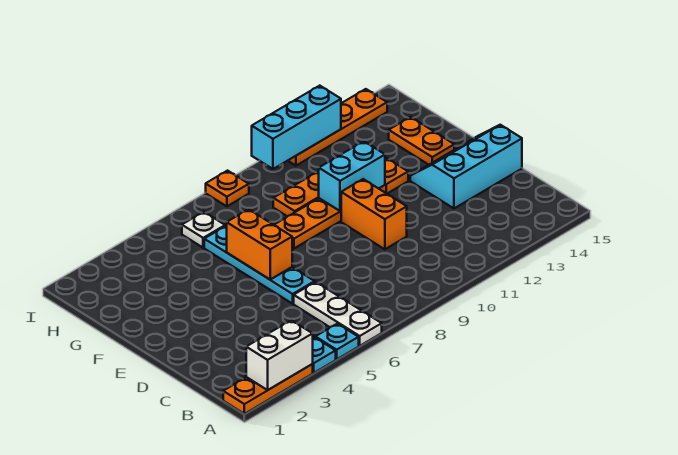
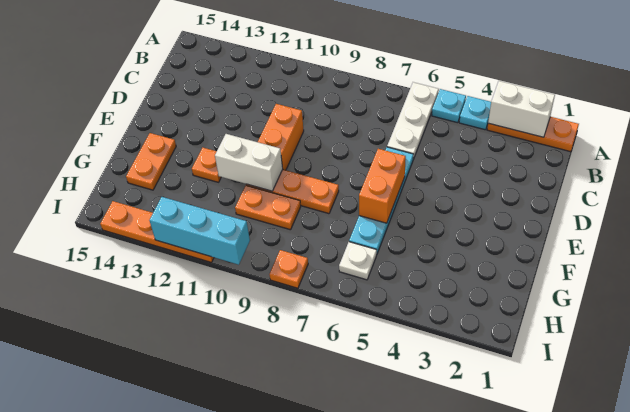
cyan slope D13:E15 level 1 top D -> none
cyan brick F10:F11 level 2 -> white brick F10:F11 level 2

